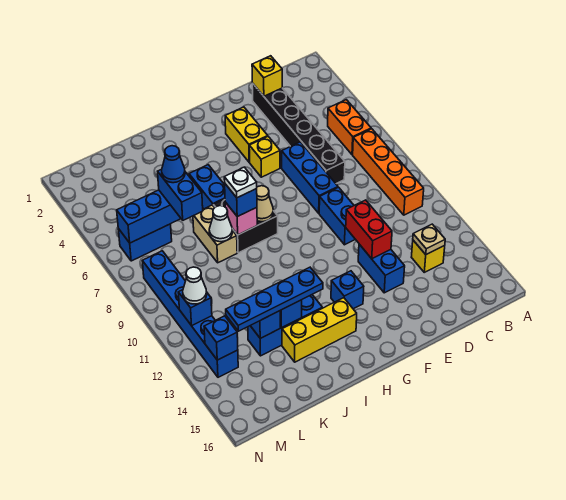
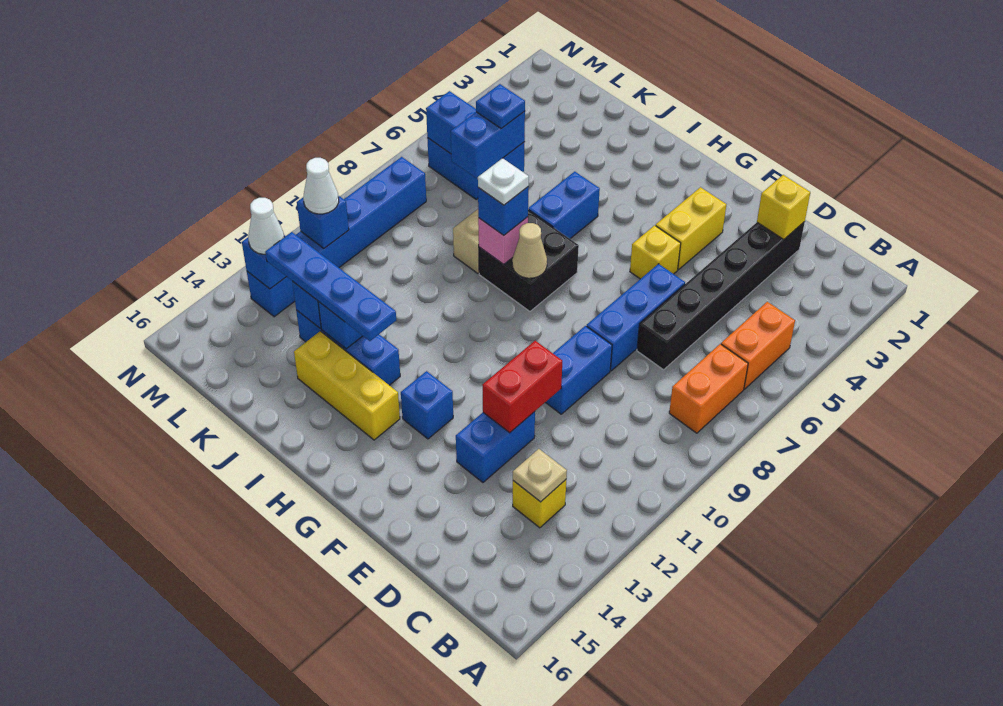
orange brick B7:B10 level 1 -> orange brick B7:B8 level 1
white cone J8 level 2 -> white cone M13 level 3
blue cone K6 level 4 -> blue plate K6 level 4

